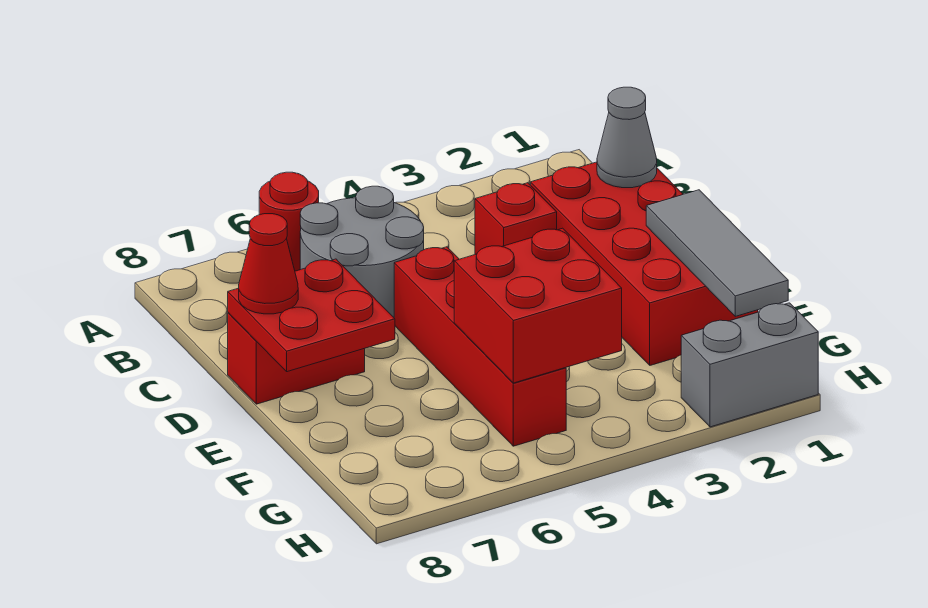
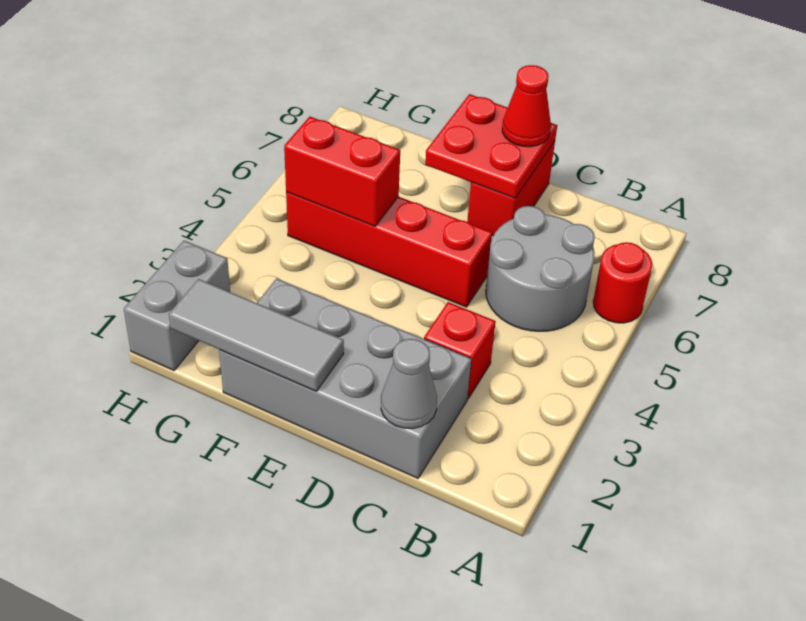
red brick C1:F2 level 1 -> grey brick C1:F2 level 1
red brick F4:G5 level 2 -> red brick F5:G5 level 2

